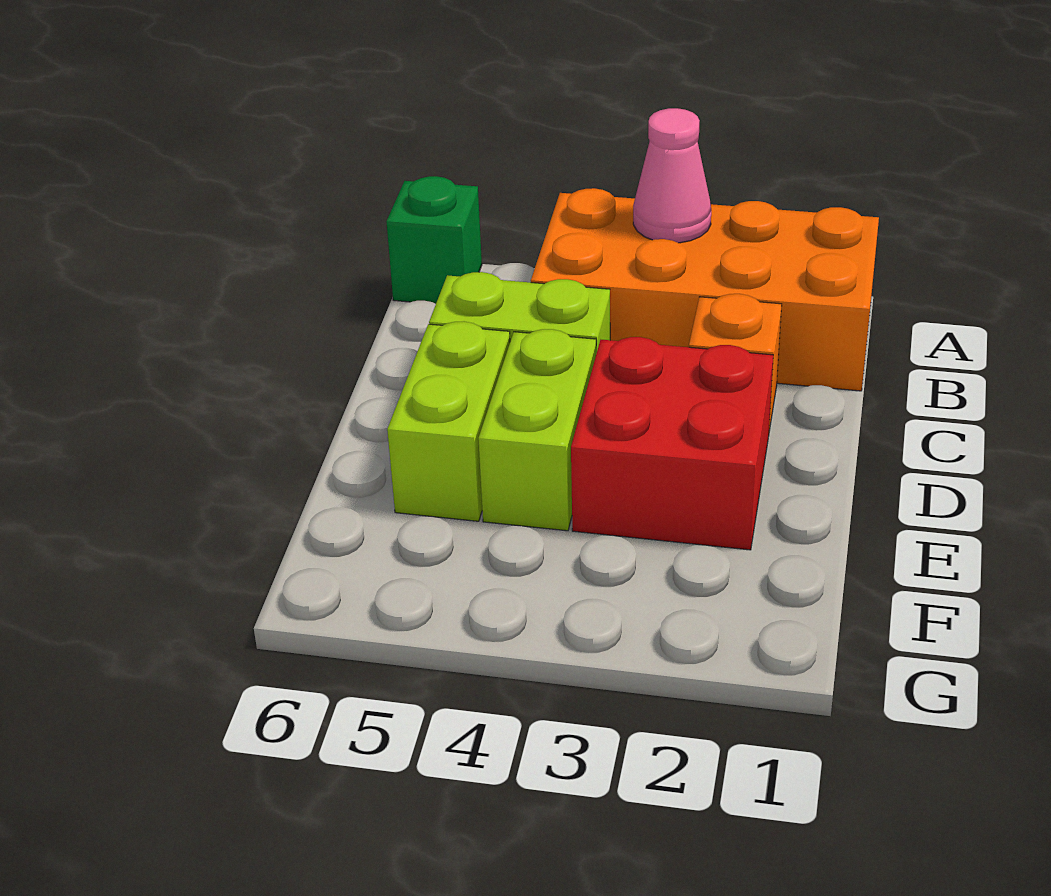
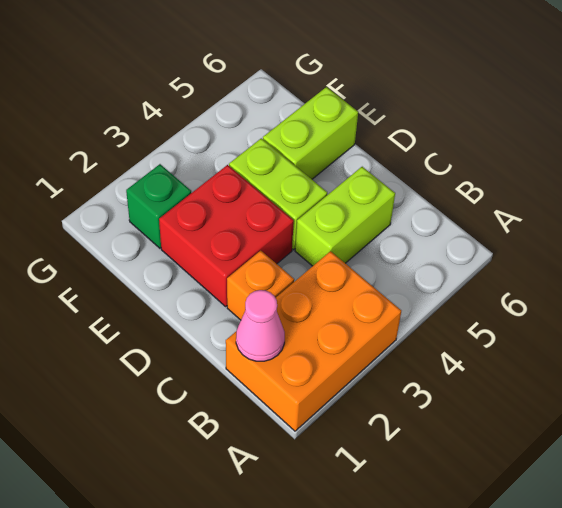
orange brick A1:B4 level 1 -> orange brick A1:B3 level 1
pink cone A3 level 2 -> pink cone B1 level 2
green brick A6 level 1 -> green brick F2 level 1
lime brick D5:E5 level 1 -> lime brick E5:E6 level 1

